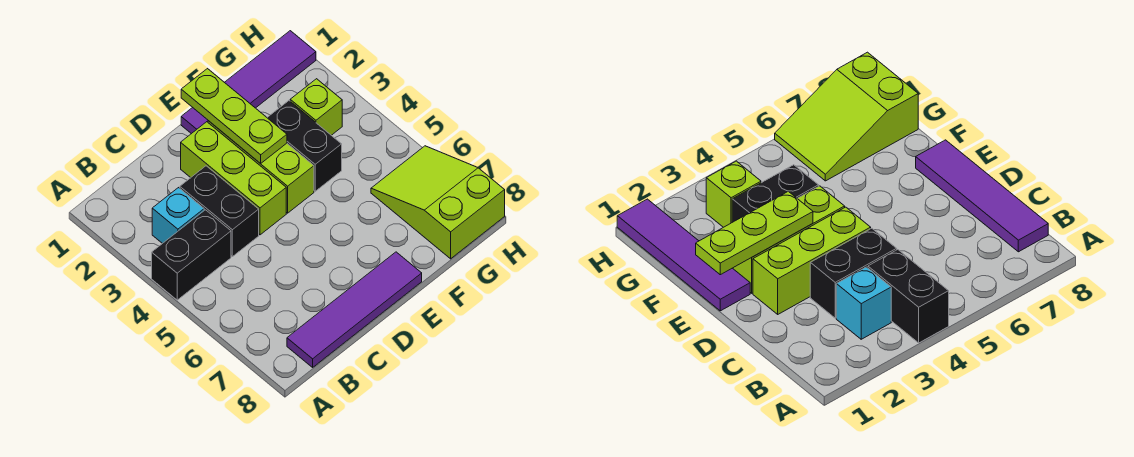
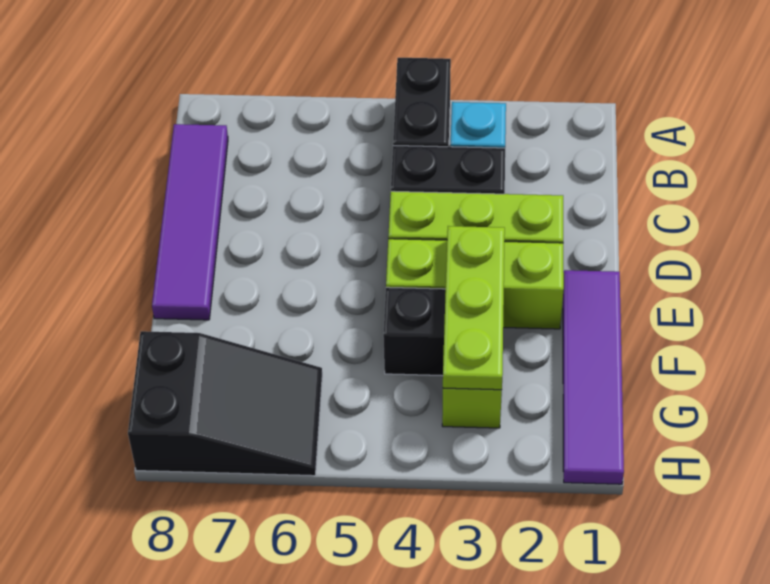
lime plate E1:E3 level 2 -> lime plate E3:G3 level 2
lime slope G6:H8 level 1 top 8 -> black slope G6:H8 level 1 top 8

